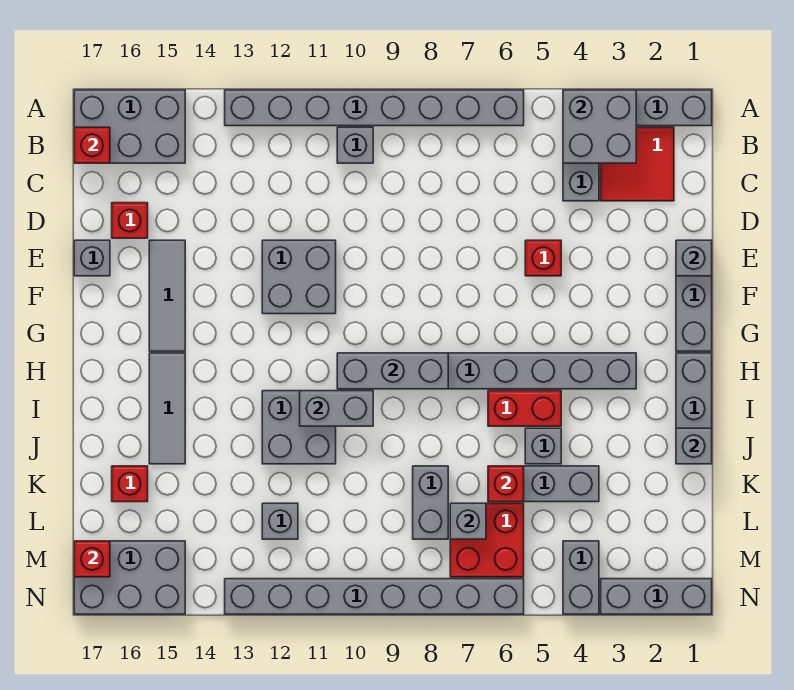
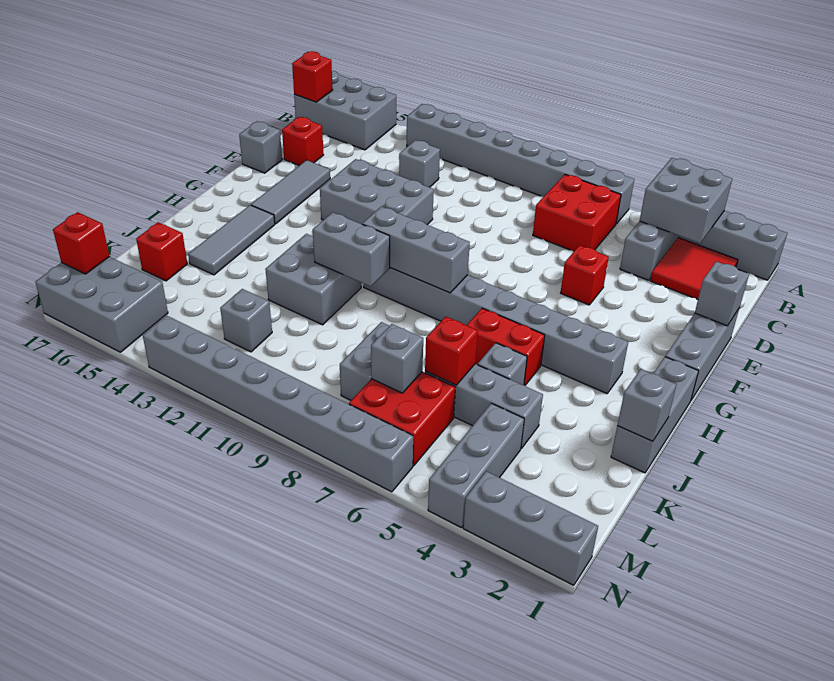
none -> red brick B6:C7 level 1
grey brick B10 level 1 -> grey brick C12 level 1
grey brick E11:F12 level 1 -> grey brick E11:F13 level 1
grey brick M4:N4 level 1 -> grey brick L4:N4 level 1

